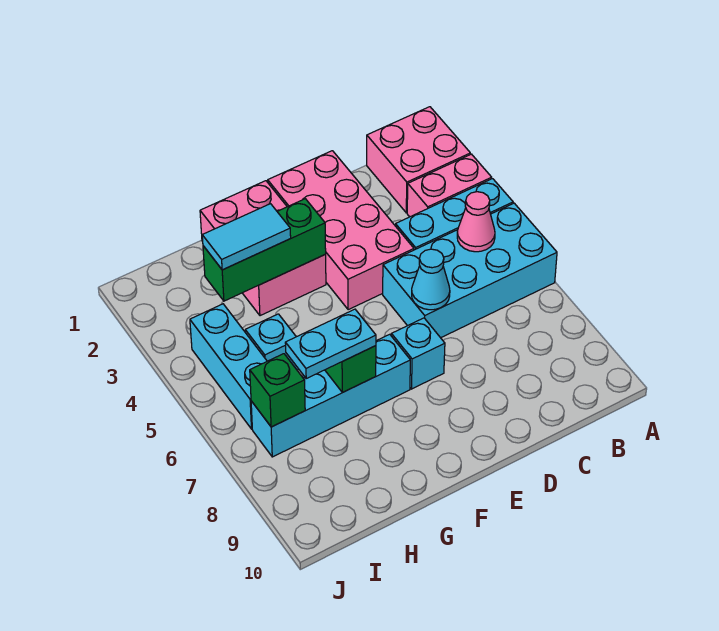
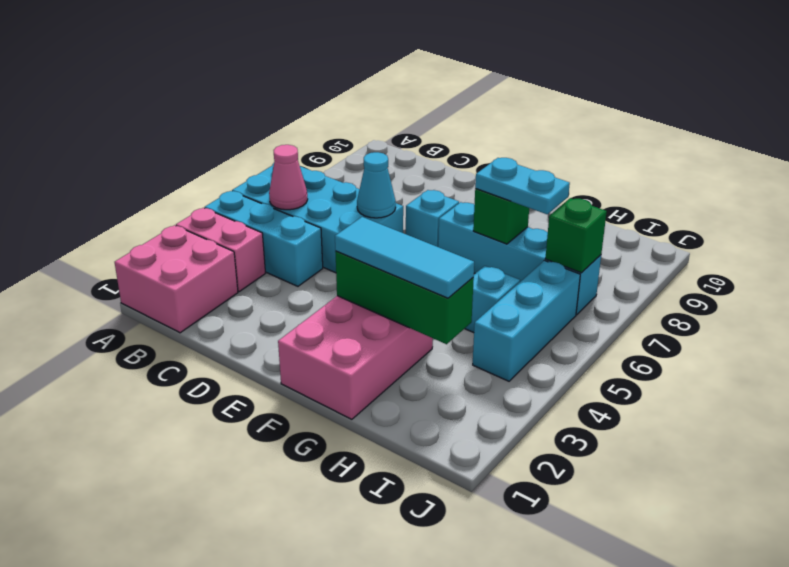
pink brick D1:E4 level 1 -> none
cyan tile G3:H3 level 3 -> cyan tile F3:H3 level 3

